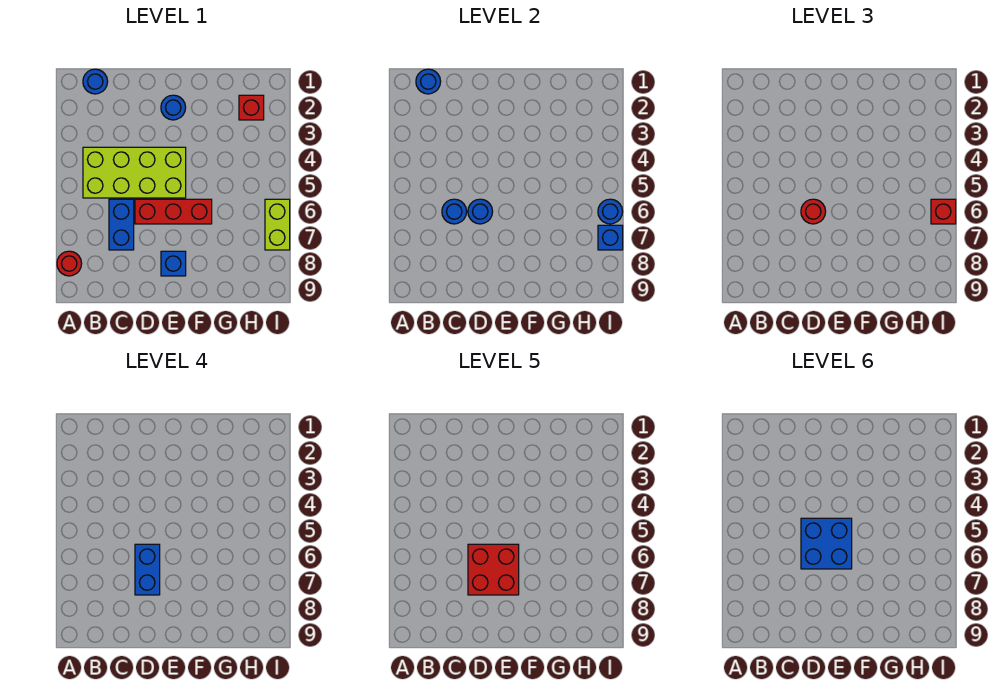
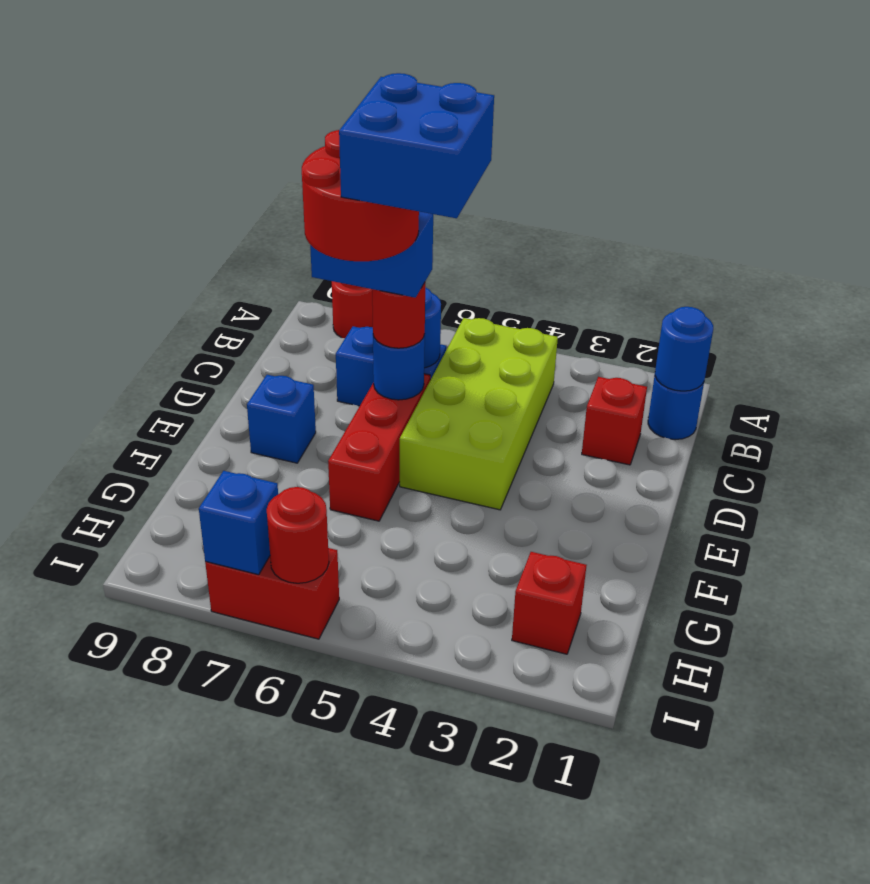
red brick D6:E7 level 5 -> red round brick D6:E7 level 5
blue round brick E2 level 1 -> none
lime brick I6:I7 level 1 -> red brick I6:I7 level 1
blue round brick I6 level 2 -> red round brick I6 level 2
red brick I6 level 3 -> red brick C2 level 1

